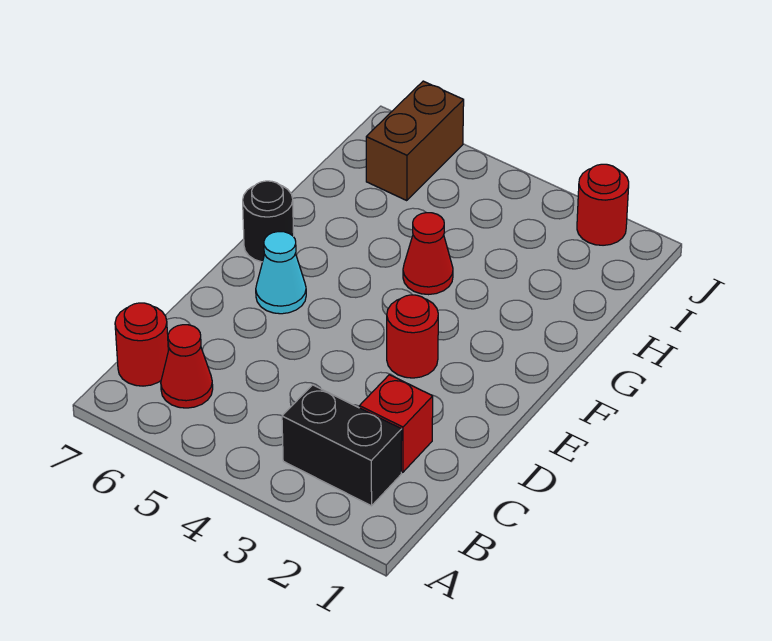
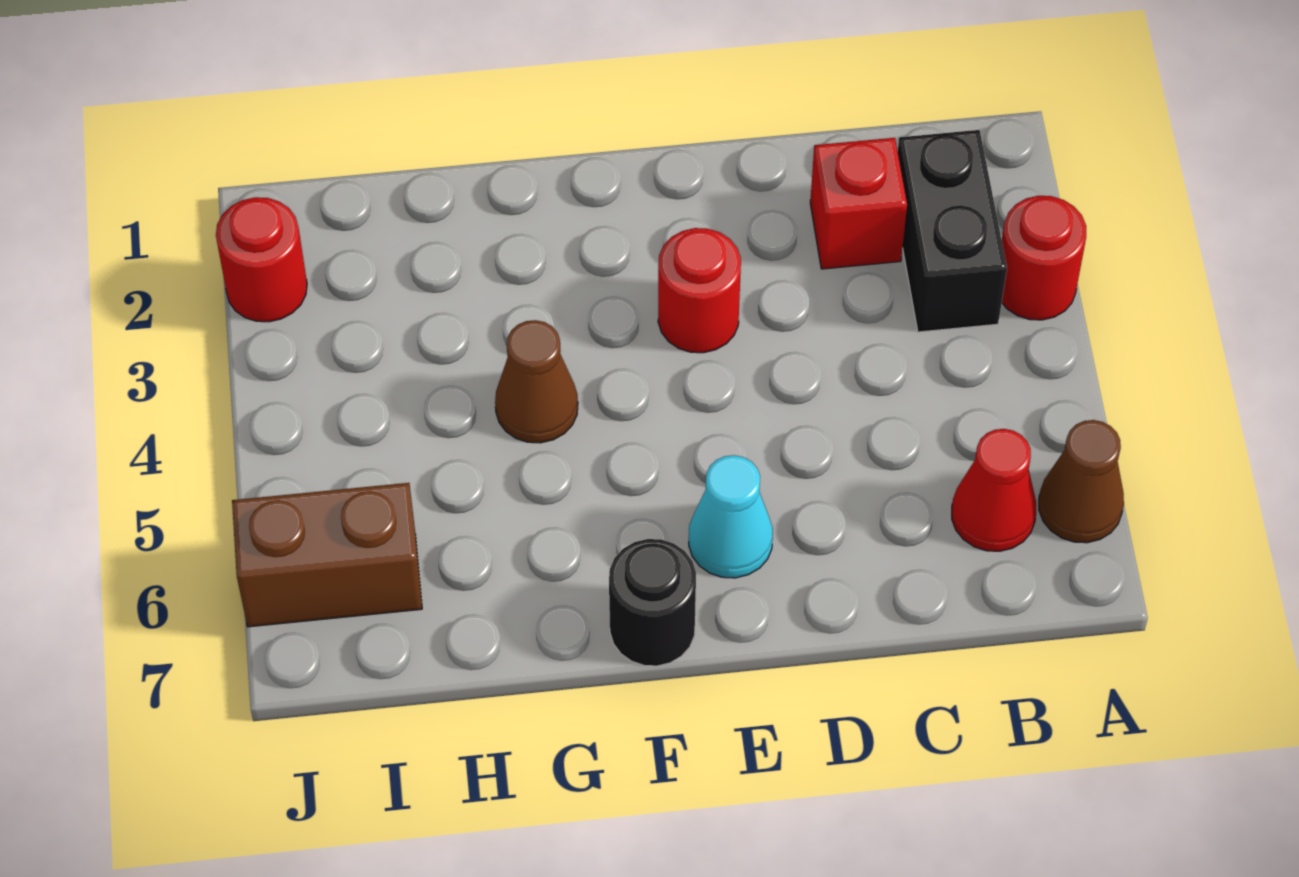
none -> brown cone A6 level 1
red round brick B7 level 1 -> red round brick A3 level 1
red cone G4 level 1 -> brown cone G4 level 1

